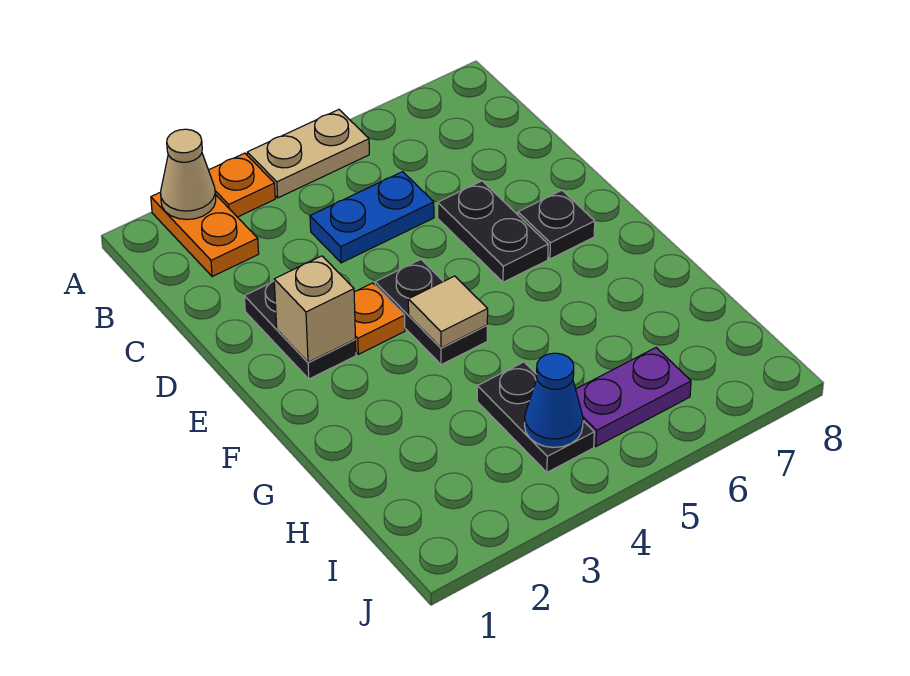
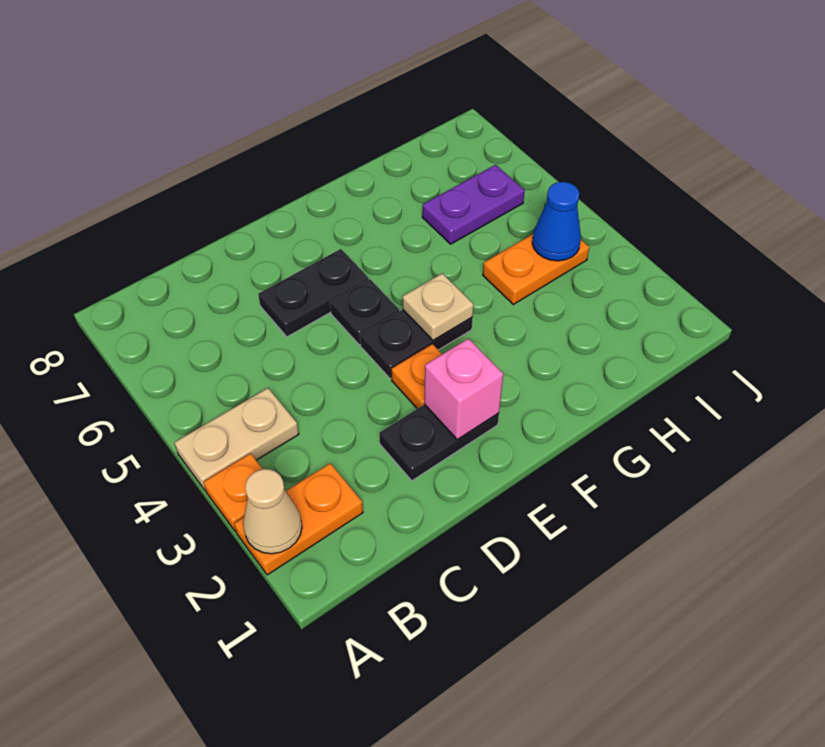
tan plate A4:A5 level 1 -> tan plate A4:B4 level 1
blue plate C4:C5 level 1 -> none
tan brick E2 level 2 -> pink brick E2 level 2
black plate E7 level 1 -> black plate E5 level 1
tan tile F4 level 2 -> tan plate F4 level 2
black plate H4:I4 level 1 -> orange plate H4:I4 level 1
purple plate I5:I6 level 1 -> purple plate H6:I6 level 1

